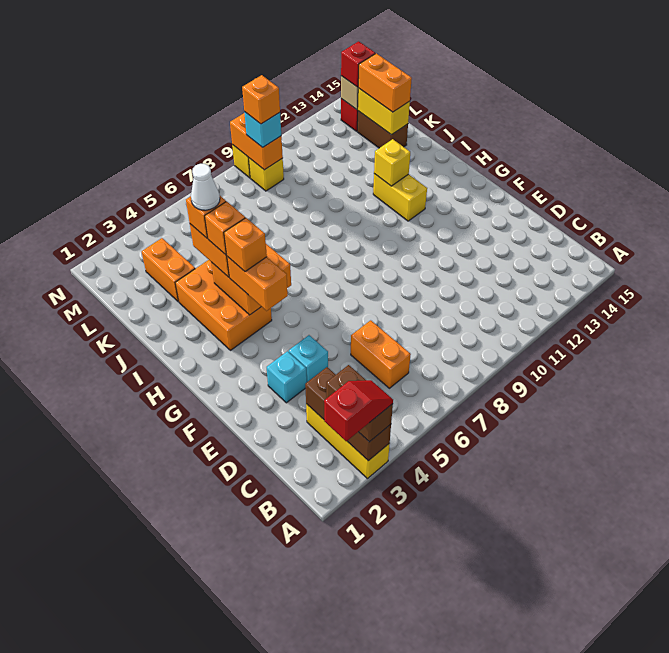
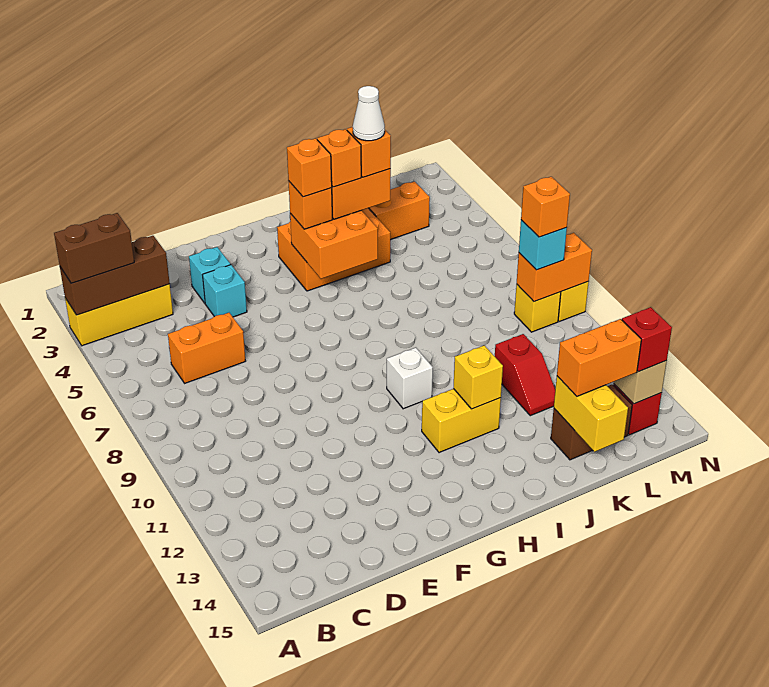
red slope A2:A3 level 4 top 2 -> red slope K11:K12 level 1 top 11
orange brick G4:H4 level 3 -> orange brick H4 level 3
none -> white brick H10 level 1
yellow brick K14:L14 level 2 -> yellow brick K14:K15 level 2

